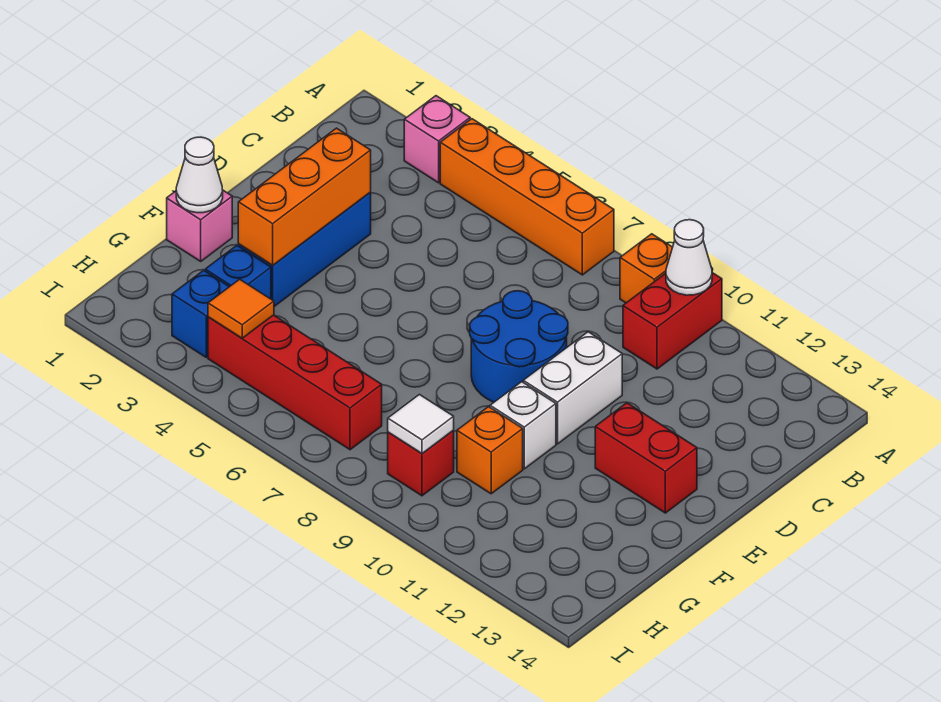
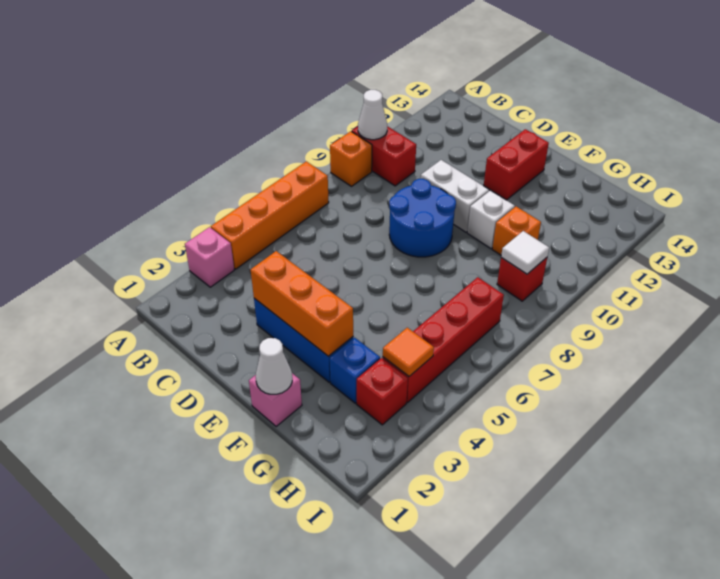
blue brick H3 level 1 -> red brick H3 level 1

